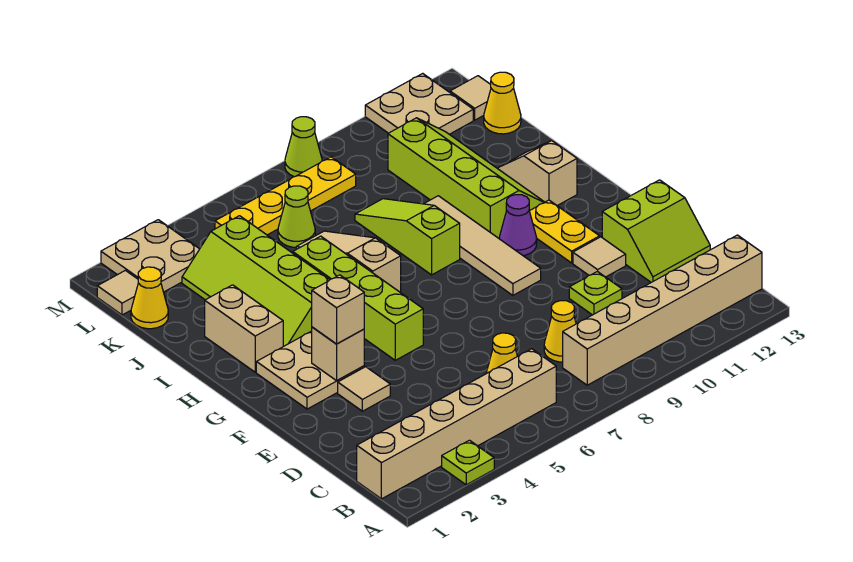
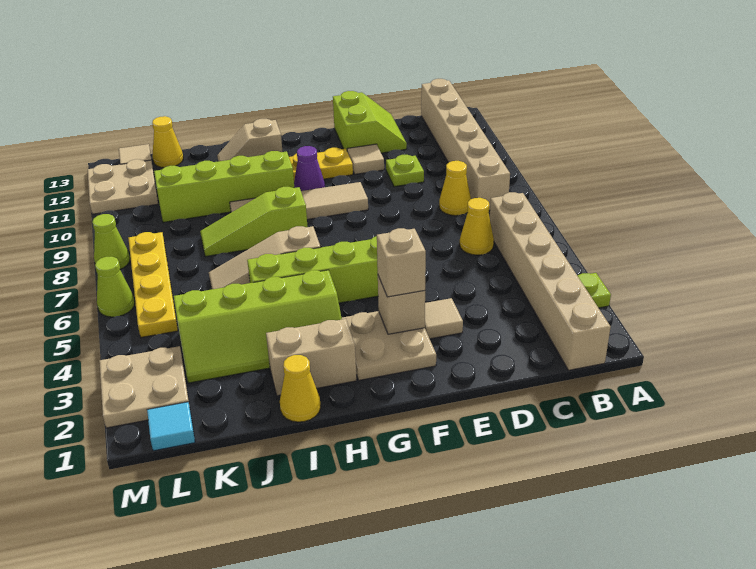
yellow cone K1 level 1 -> yellow cone I1 level 1
lime cone K6 level 1 -> lime cone M6 level 1
tan tile L1 level 1 -> cyan tile L1 level 1

